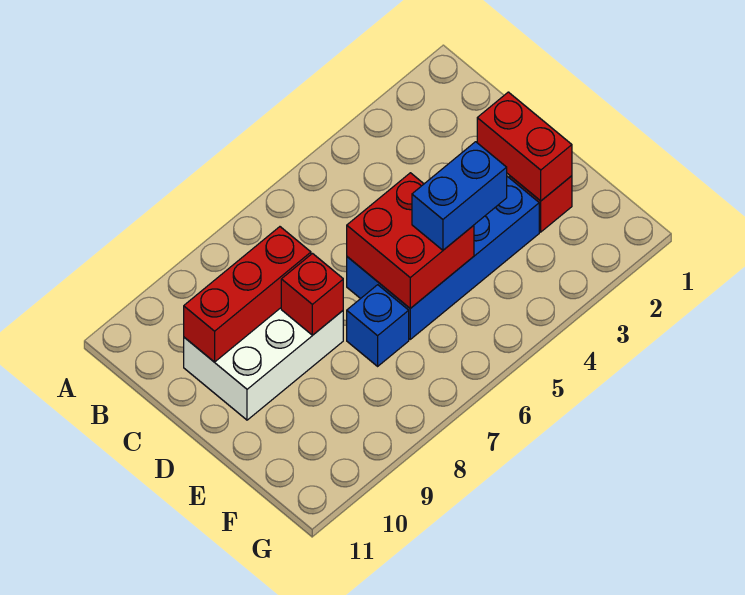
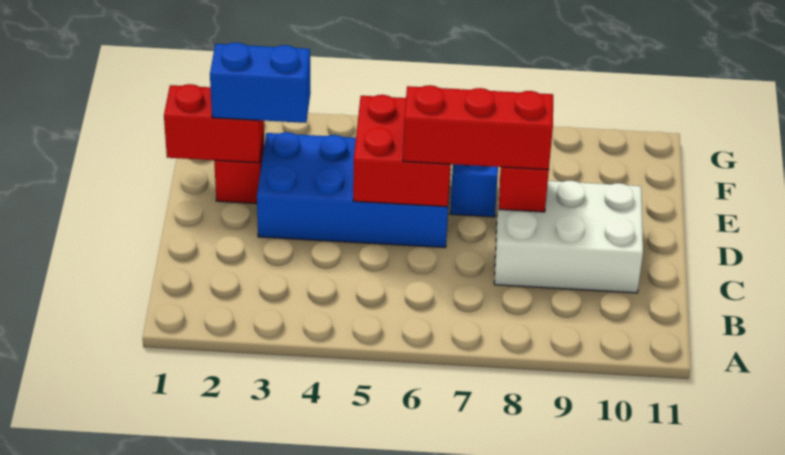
red brick C8:C10 level 2 -> red brick D6:D8 level 3
red brick D2:E2 level 2 -> red brick E1:E2 level 2
blue brick E4:E5 level 3 -> blue brick E2:E3 level 3

